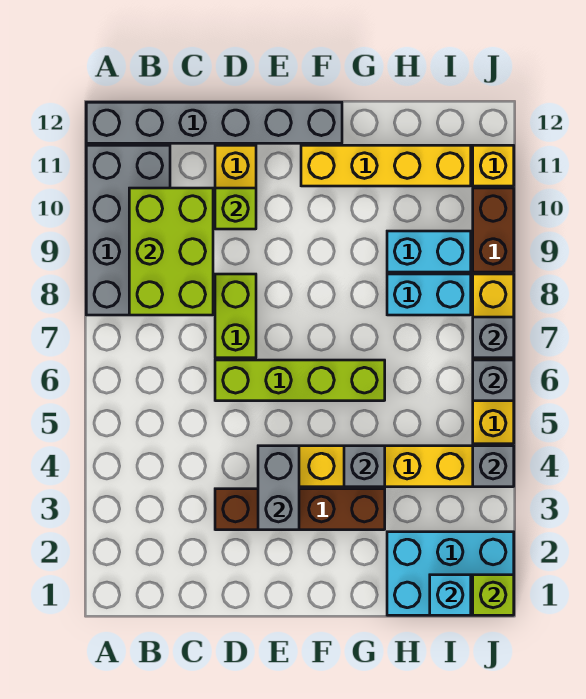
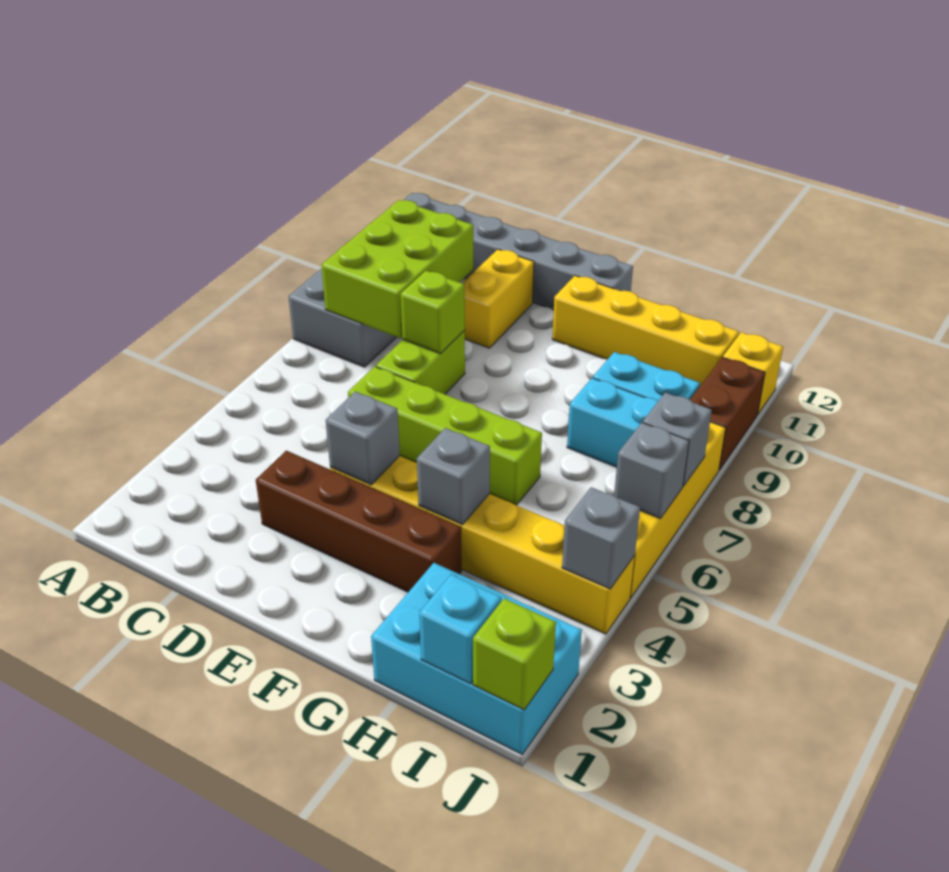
lime brick D10 level 2 -> lime brick D8 level 2
grey brick E3:E4 level 2 -> grey brick E4 level 2

